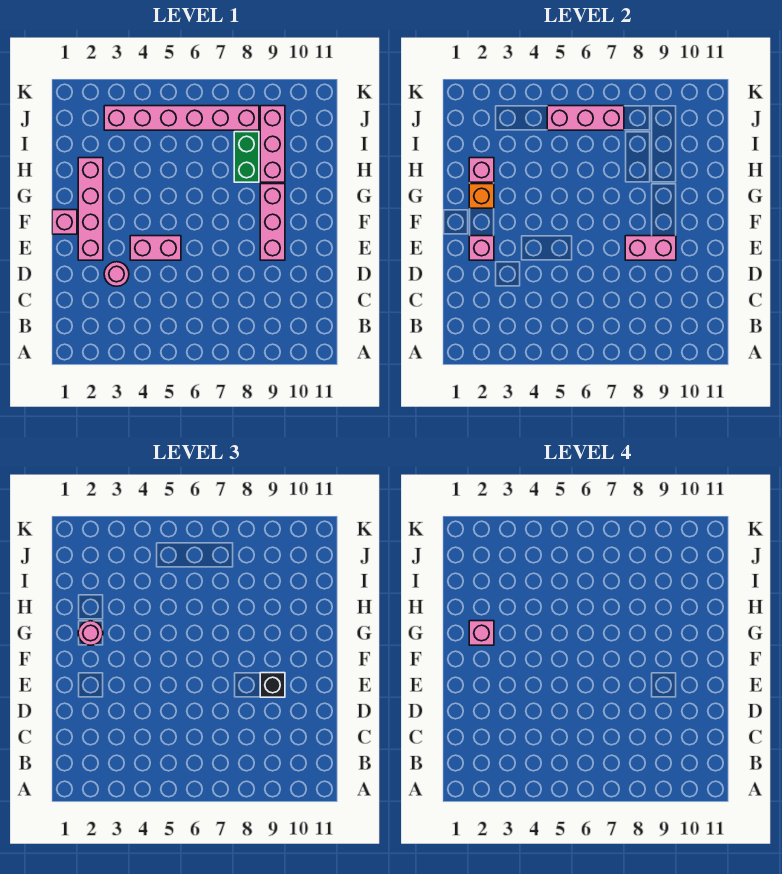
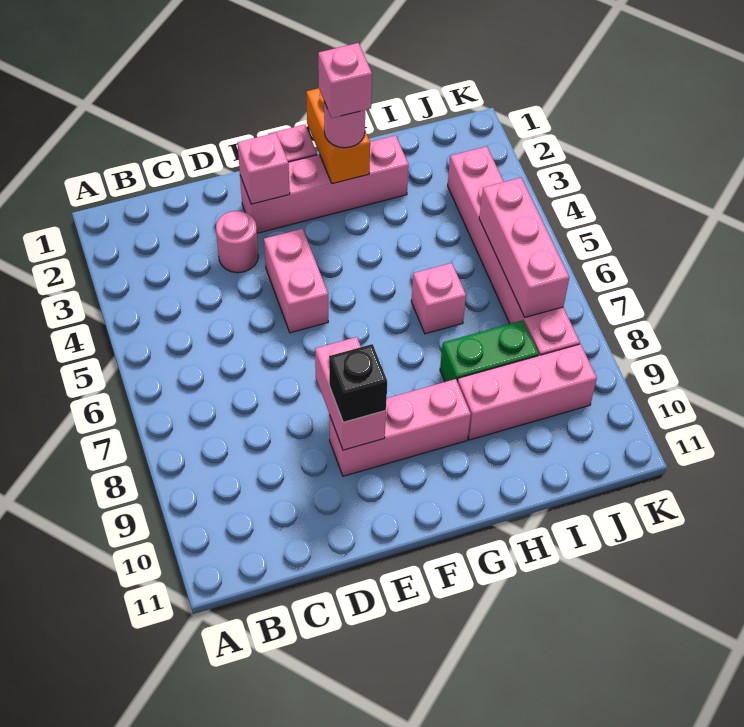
orange brick G2 level 2 -> orange brick G1:G2 level 2
pink brick H2 level 2 -> pink brick H6 level 1

